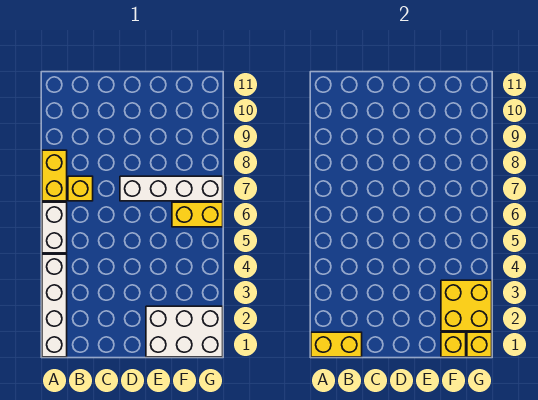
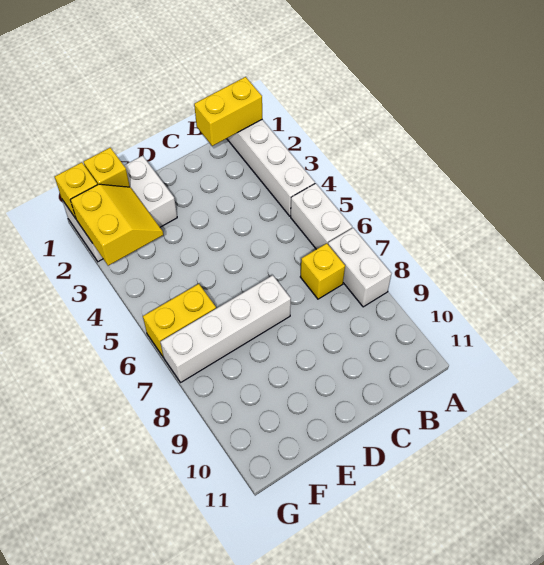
yellow brick A7:A8 level 1 -> white brick A7:A8 level 1
yellow brick F2:G3 level 2 -> yellow slope F2:G3 level 2 top G

